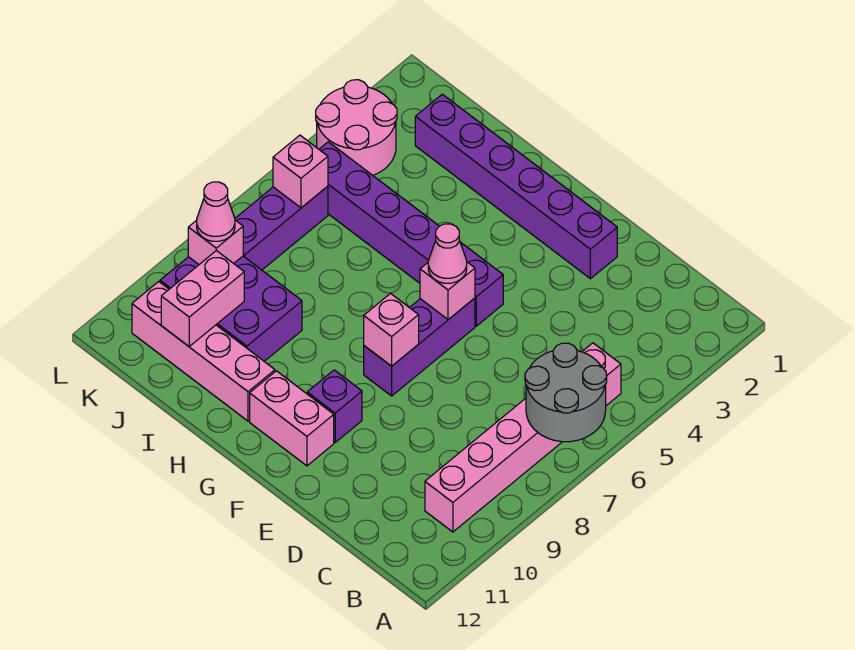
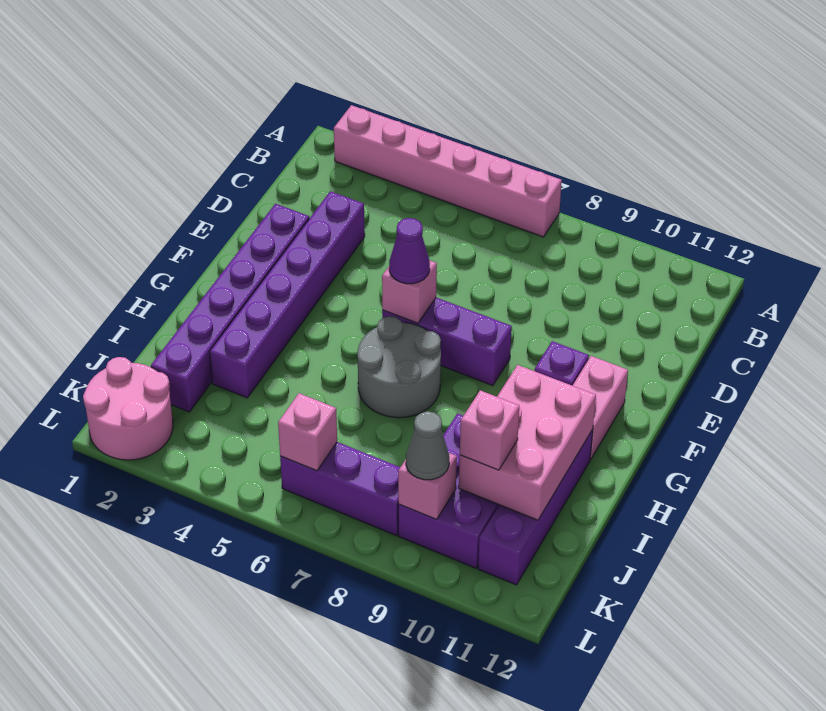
grey round brick A6:B7 level 2 -> grey round brick G6:H7 level 1
pink brick B5:B10 level 1 -> pink brick A2:A7 level 1
purple brick F5:K5 level 1 -> purple brick D3:I3 level 1
pink cone F6 level 3 -> purple cone F6 level 3
pink brick F8 level 2 -> pink brick J10 level 3
pink brick H11:K11 level 1 -> purple brick H11:K11 level 1
pink brick J10:J11 level 2 -> pink brick H10:J11 level 2
pink round brick K3:L4 level 1 -> pink round brick K1:L2 level 1
pink cone K9 level 3 -> grey cone K9 level 3

